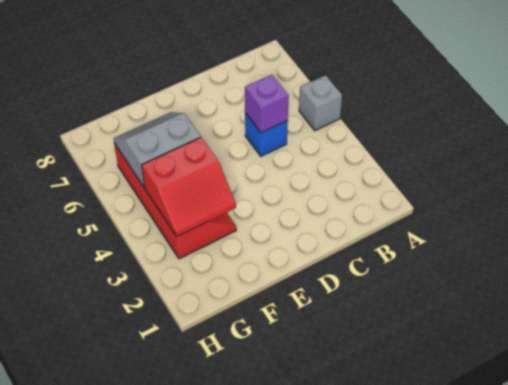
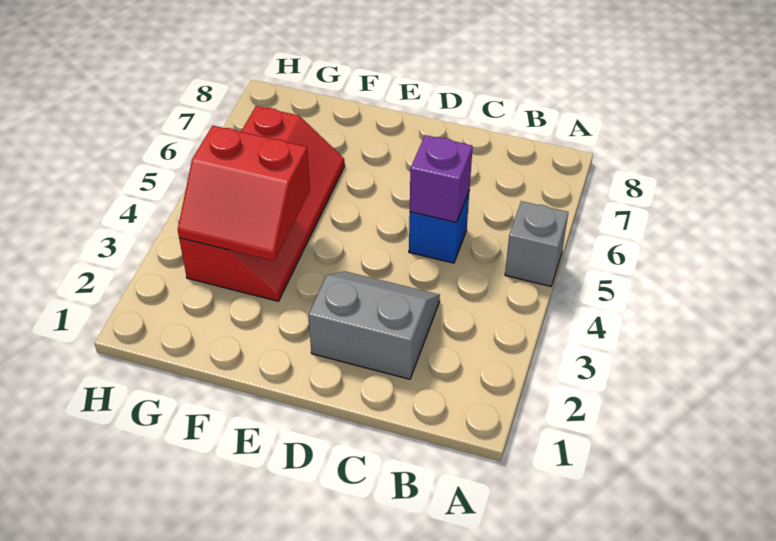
grey slope F5:G6 level 2 top 5 -> grey slope C2:D3 level 1 top 2

